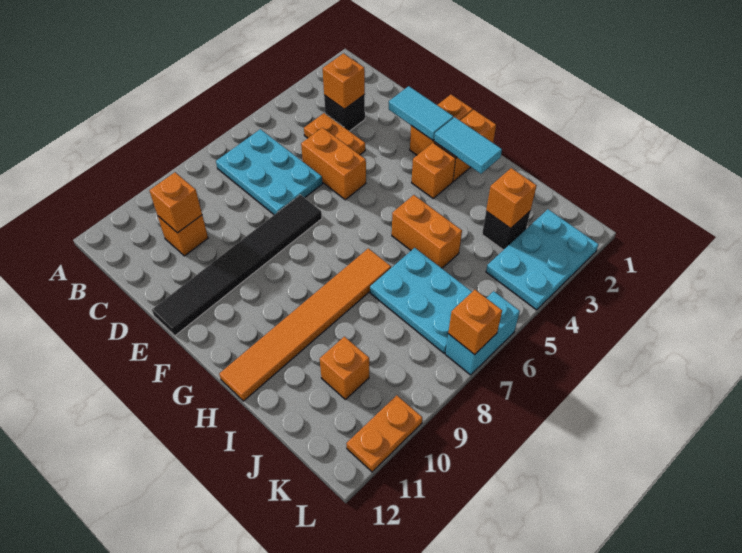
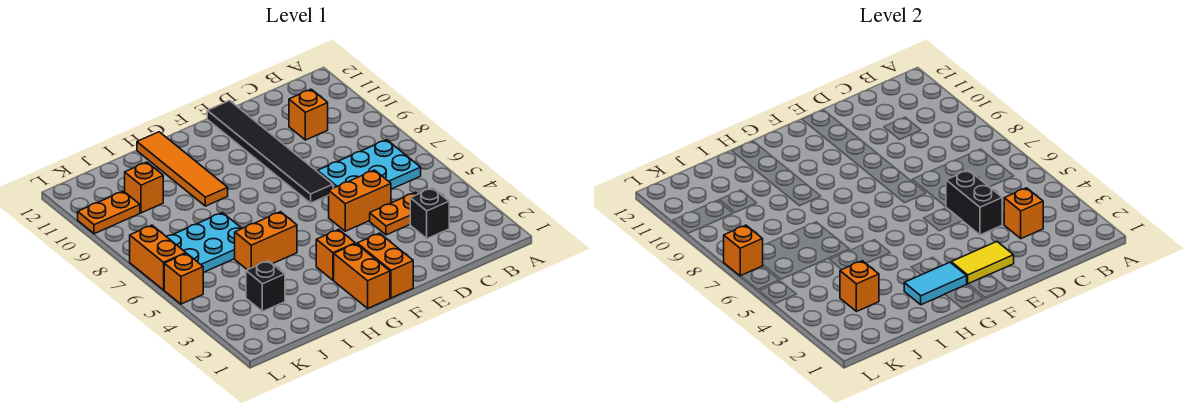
orange brick C10 level 2 -> orange brick L5 level 1
none -> black brick D4:D5 level 2
cyan tile E2:F2 level 2 -> yellow tile E2:F2 level 2
orange tile H7:H12 level 1 -> orange tile H9:H12 level 1
cyan plate K2:L4 level 1 -> none
cyan brick L6:L7 level 1 -> orange brick L6:L7 level 1
orange plate L10:L11 level 1 -> orange plate K10:L10 level 1

